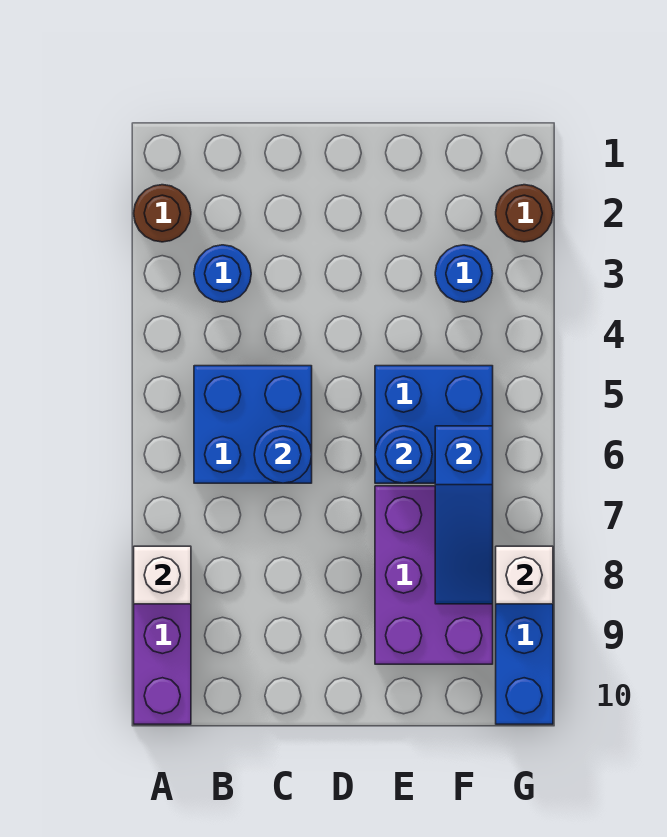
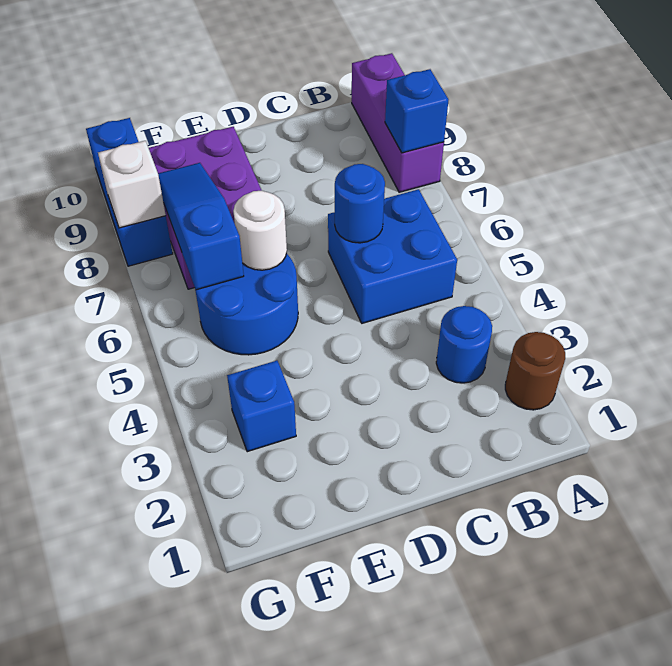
white brick A8 level 2 -> blue brick A8 level 2
blue brick E5:F6 level 1 -> blue round brick E5:F6 level 1
blue round brick E6 level 2 -> white round brick E6 level 2
blue round brick F3 level 1 -> blue brick F3 level 1
brown round brick G2 level 1 -> none

